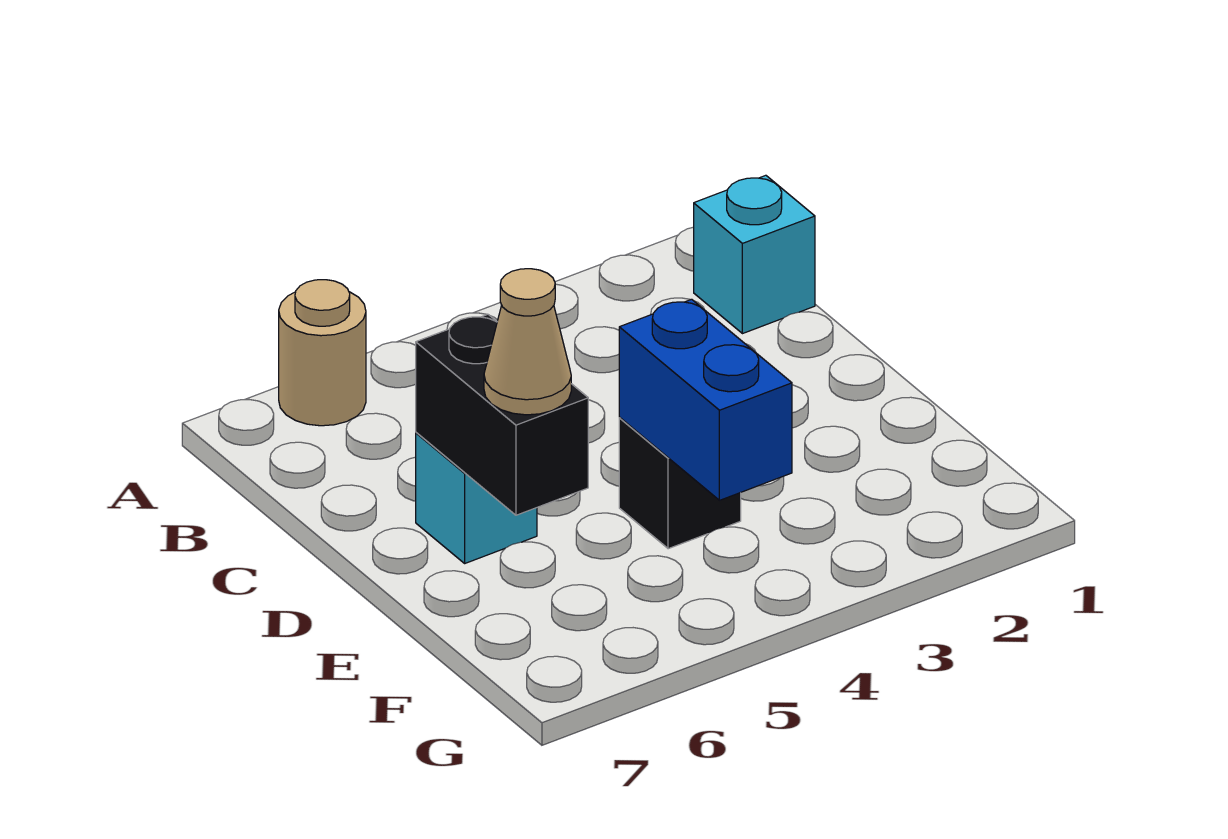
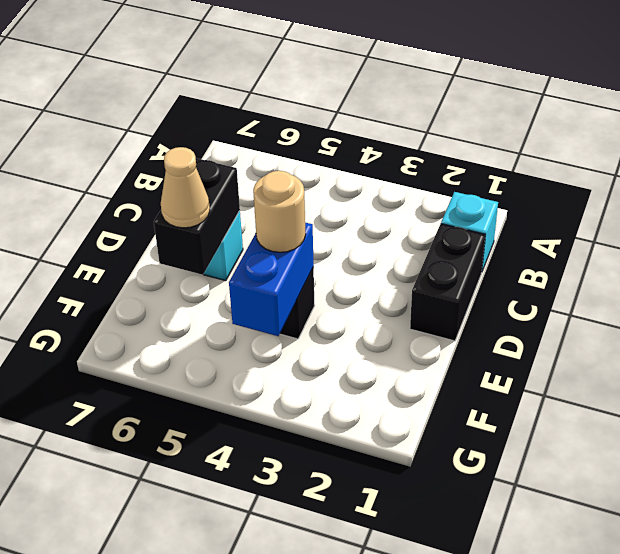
tan round brick A6 level 1 -> tan round brick E4 level 3
none -> black brick C1:D1 level 1

